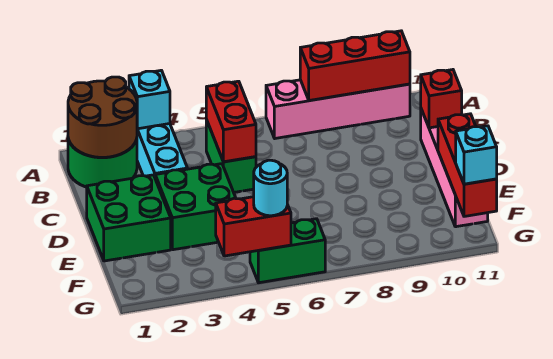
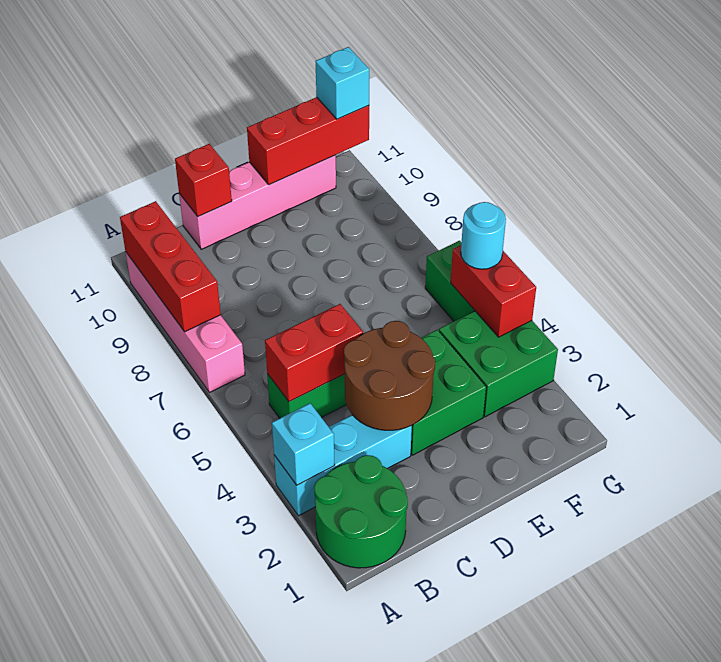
brown round brick A1:B2 level 2 -> brown round brick C3:D4 level 2
green brick D1:E2 level 1 -> green brick F3:G4 level 1

